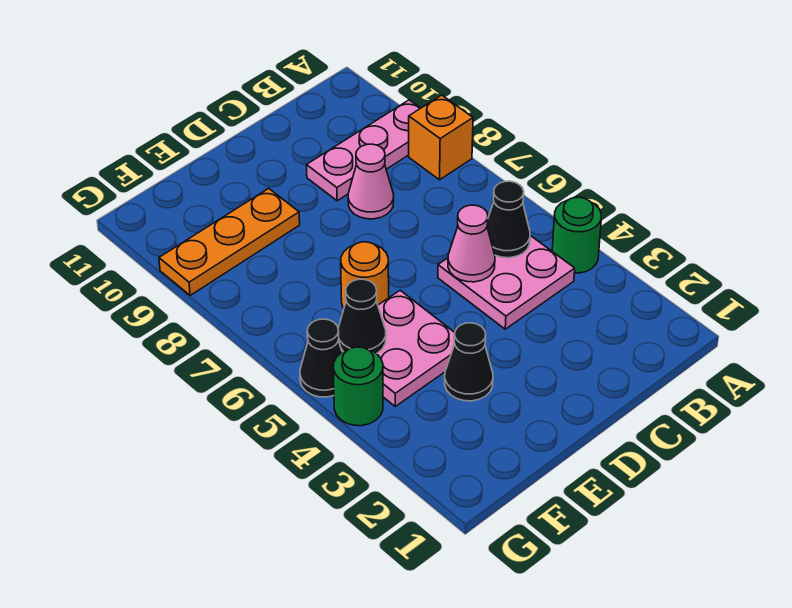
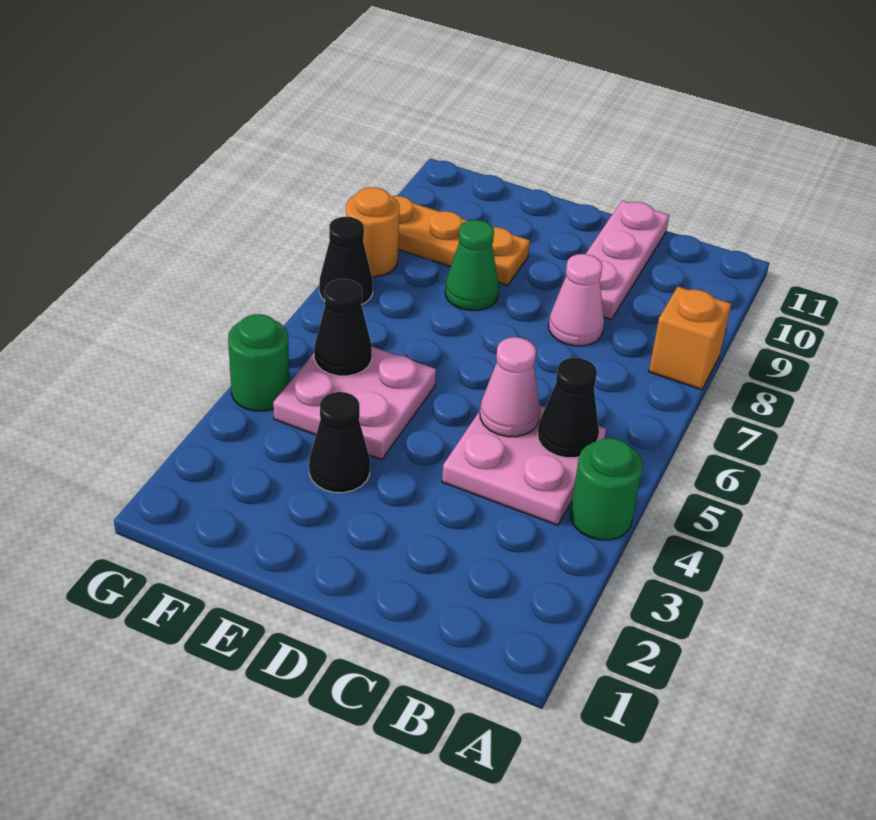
pink plate A9:C9 level 1 -> pink plate C9:C11 level 1
orange round brick E6 level 1 -> orange round brick G8 level 1
none -> green cone E8 level 1
black cone G5 level 1 -> black cone G7 level 1

